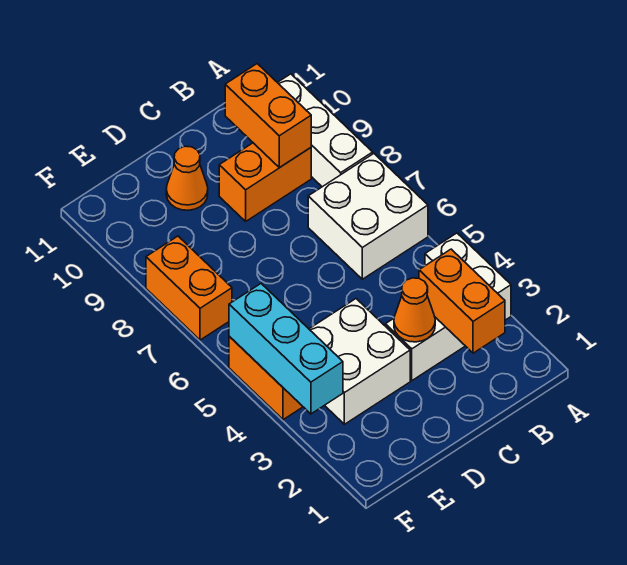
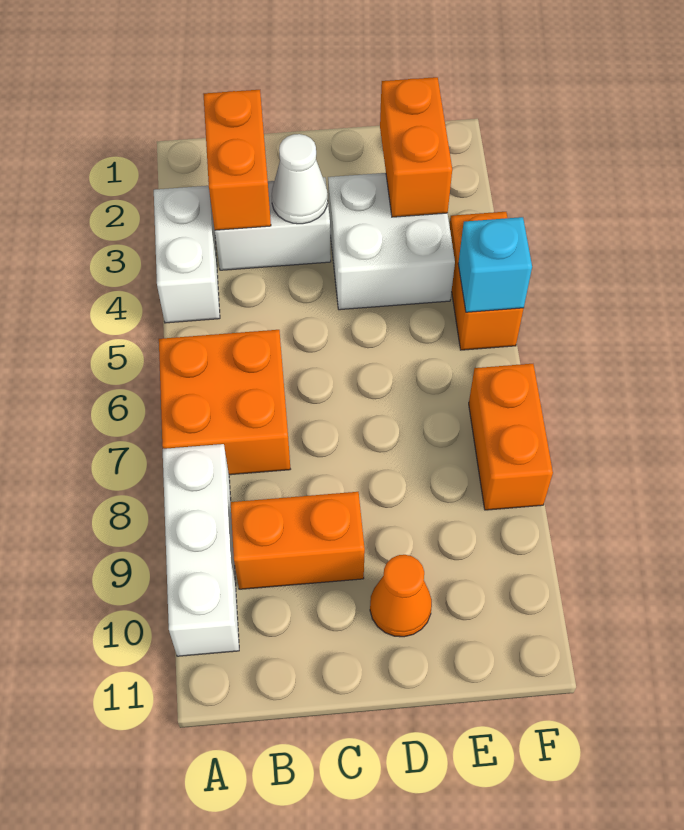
white brick A6:B7 level 1 -> orange brick A6:B7 level 1
orange brick B9:B10 level 2 -> orange brick E2:E3 level 2
orange cone C3 level 2 -> white cone C3 level 2
cyan brick F3:F5 level 2 -> cyan brick F5 level 2

